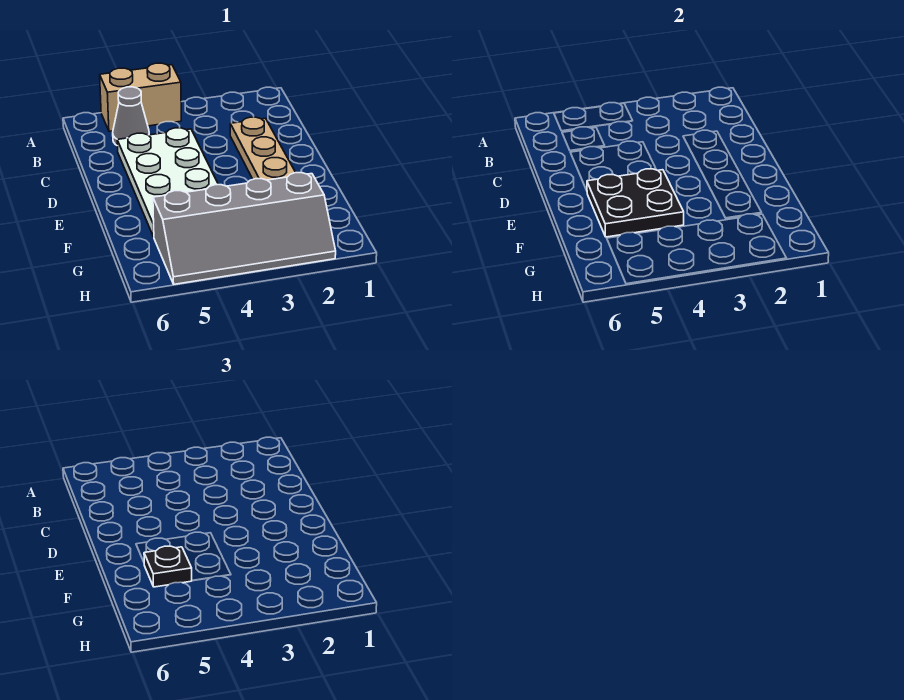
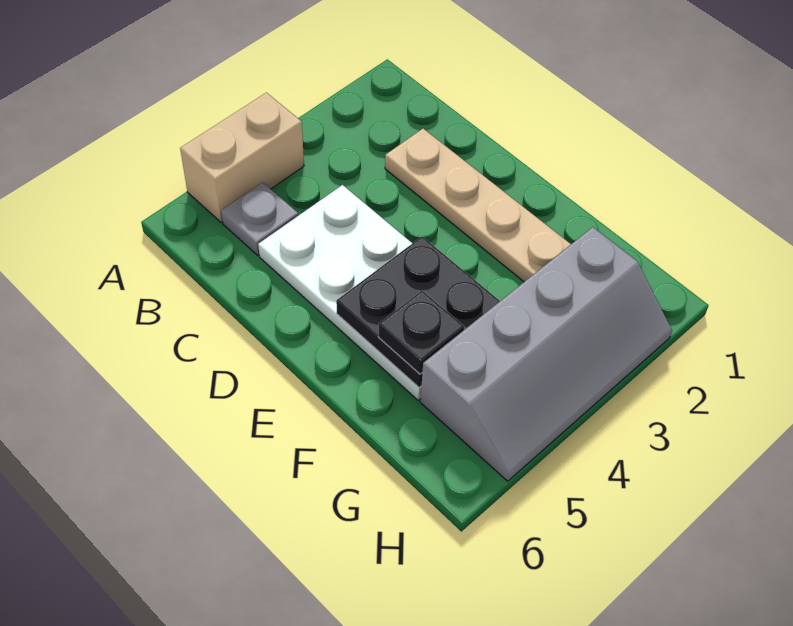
grey cone B5 level 1 -> grey plate B5 level 1

